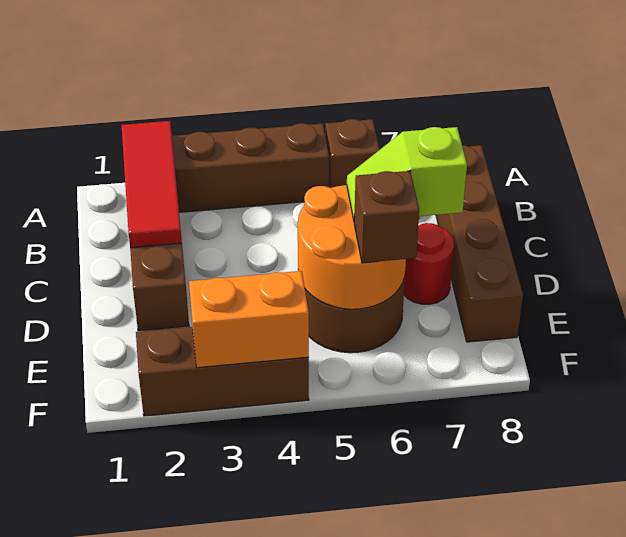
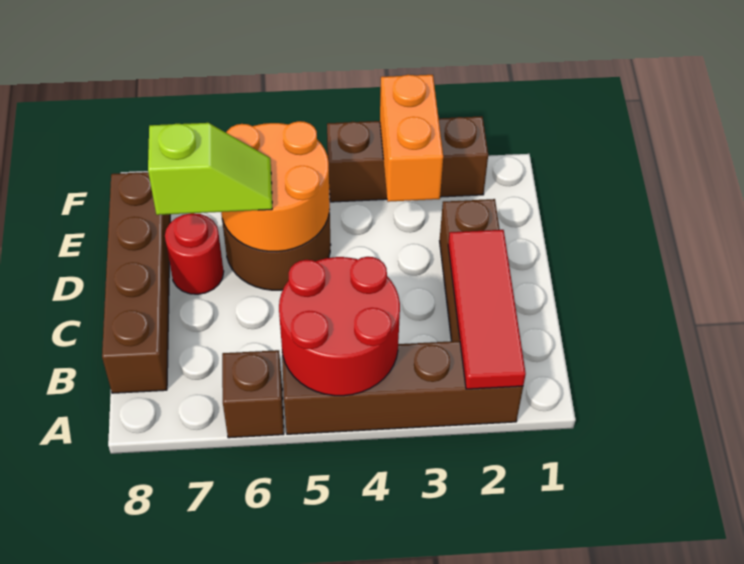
none -> red round brick A4:B5 level 2
brown brick E6 level 3 -> none
orange brick F3:F4 level 2 -> orange brick E3:F3 level 2

